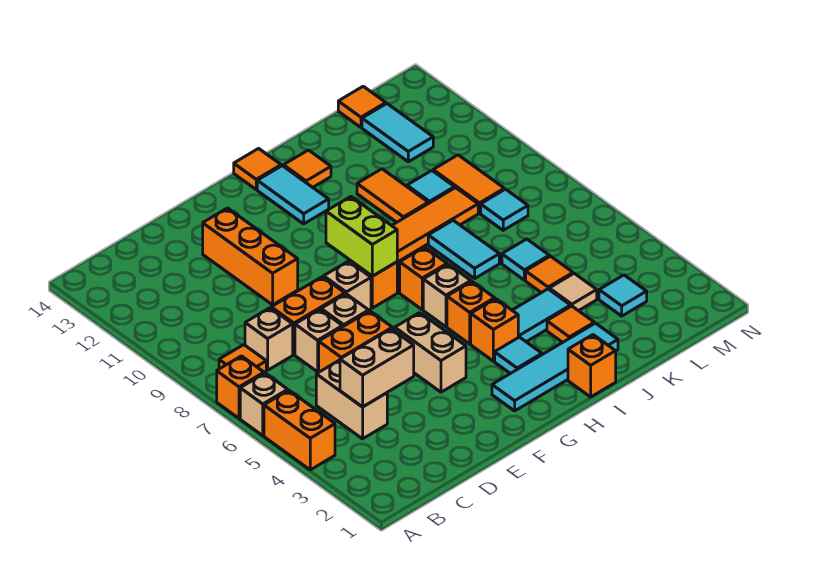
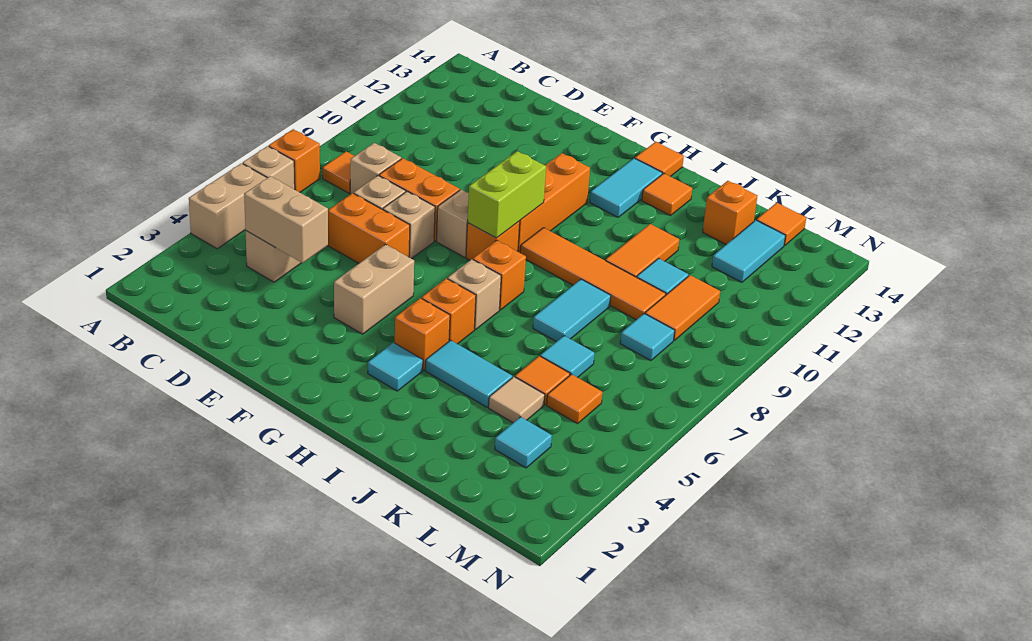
orange brick A4:A5 level 1 -> tan brick A4:A5 level 1
orange brick E10:E12 level 1 -> orange brick G9:G11 level 1
cyan tile G2:J2 level 1 -> none
orange brick I1 level 1 -> orange brick K13 level 1
orange tile J3 level 1 -> orange tile L5 level 1

